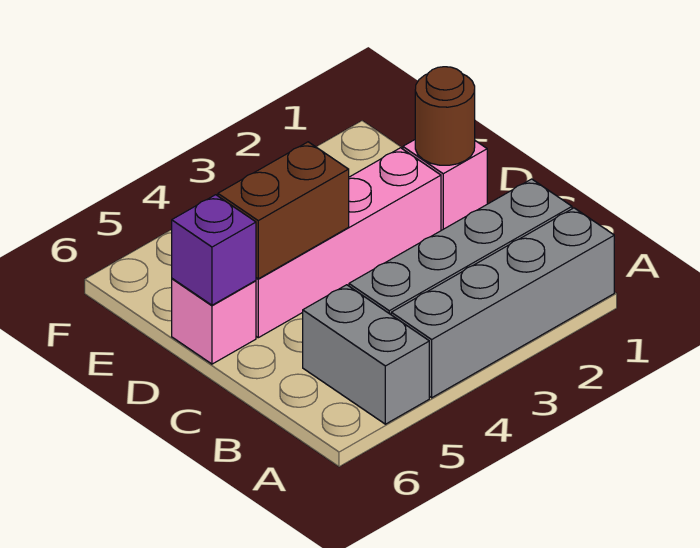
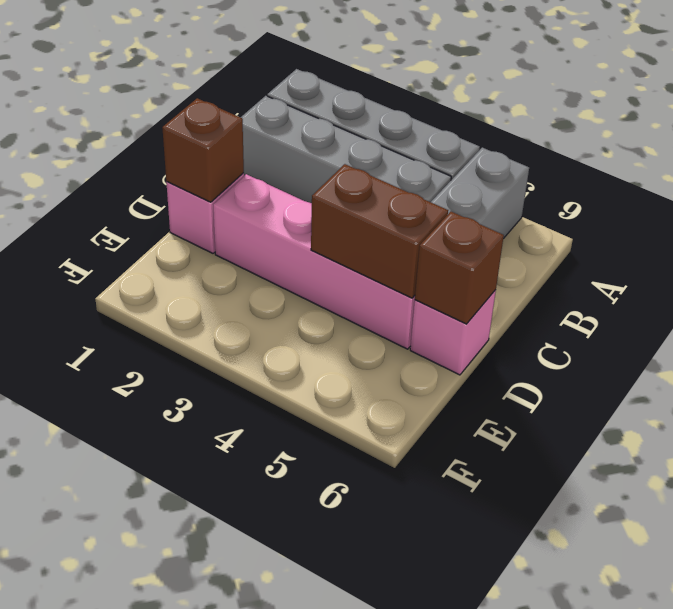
brown round brick D1 level 2 -> brown brick D1 level 2
purple brick D6 level 2 -> brown brick D6 level 2

